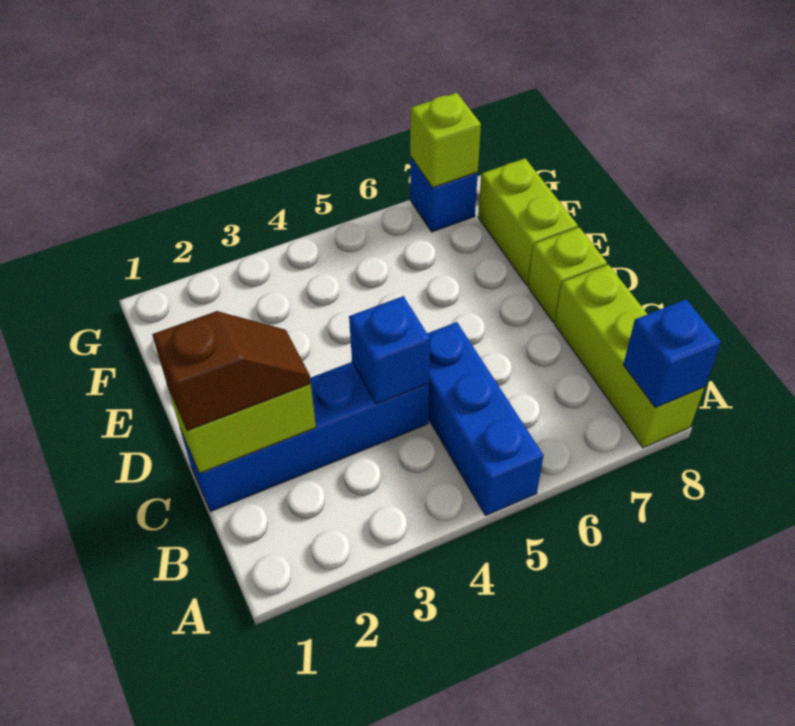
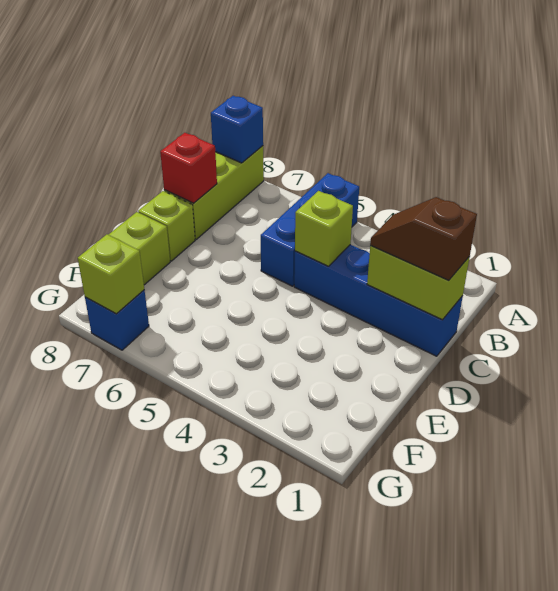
blue brick C4 level 2 -> lime brick C4 level 2
none -> red brick C8 level 2

